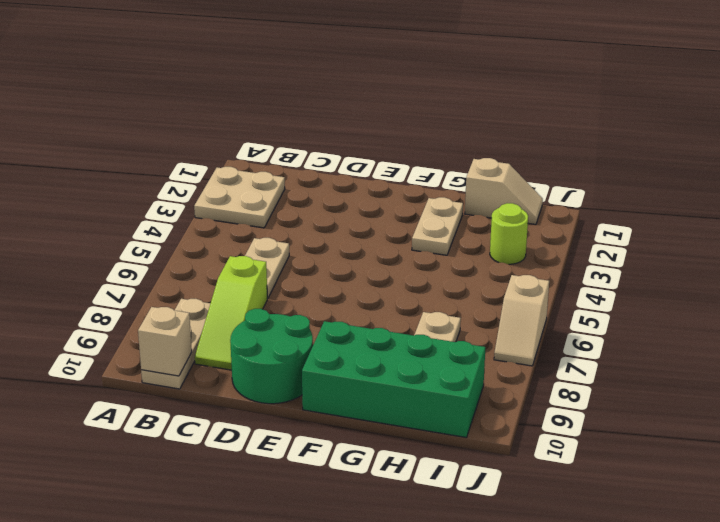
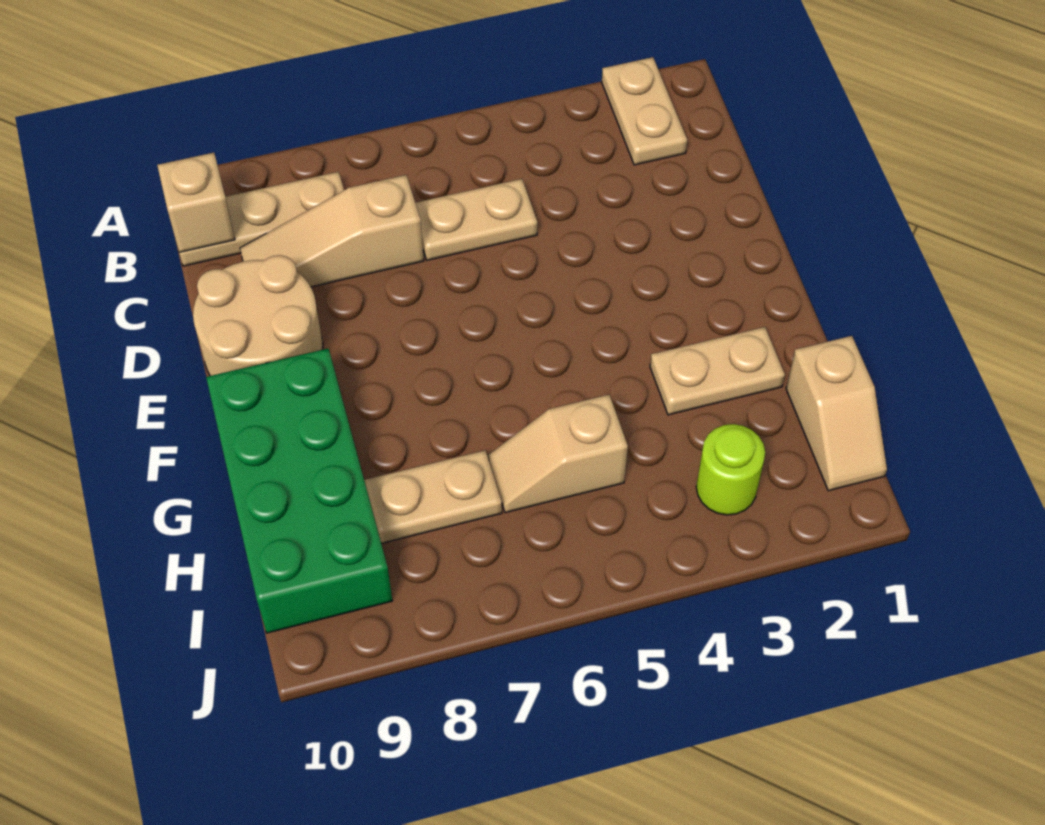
tan plate A2:B3 level 1 -> tan plate A2:B2 level 1
lime slope C7:C9 level 1 top 7 -> tan slope C7:C9 level 1 top 7
green round brick D9:E10 level 1 -> tan round brick D9:E10 level 1
tan slope J6:J7 level 1 top 6 -> tan slope H5:H6 level 1 top 5

